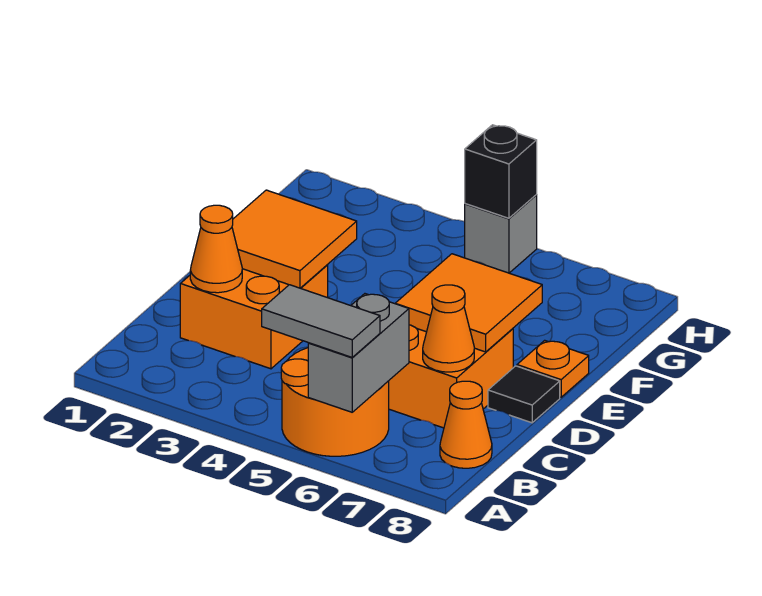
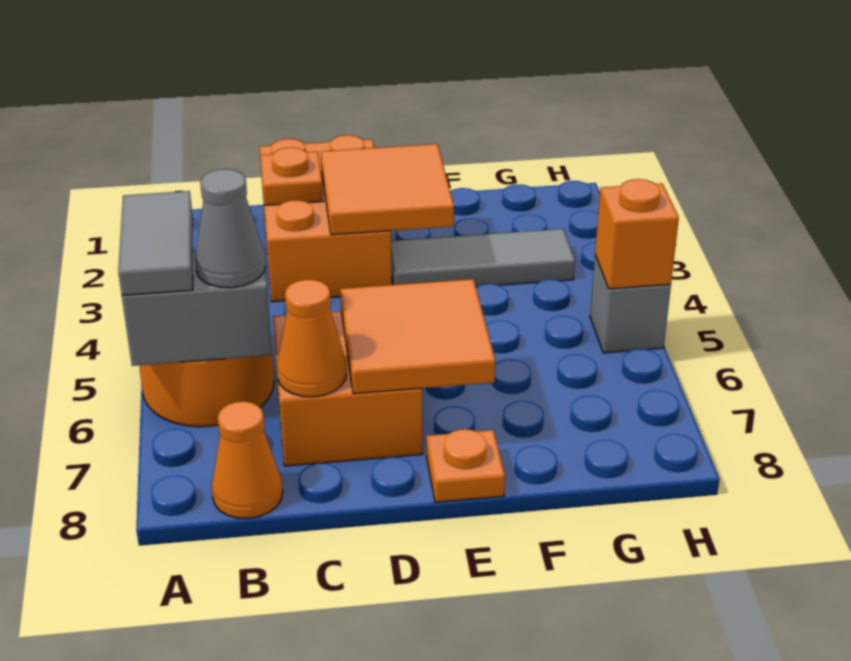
none -> grey cone B6 level 3
orange brick C2:D3 level 1 -> orange brick C1:D3 level 1
orange cone C2 level 2 -> orange plate C2 level 2
black tile D8 level 1 -> none
none -> grey tile E3:G3 level 1
black brick H5 level 2 -> orange brick H5 level 2

